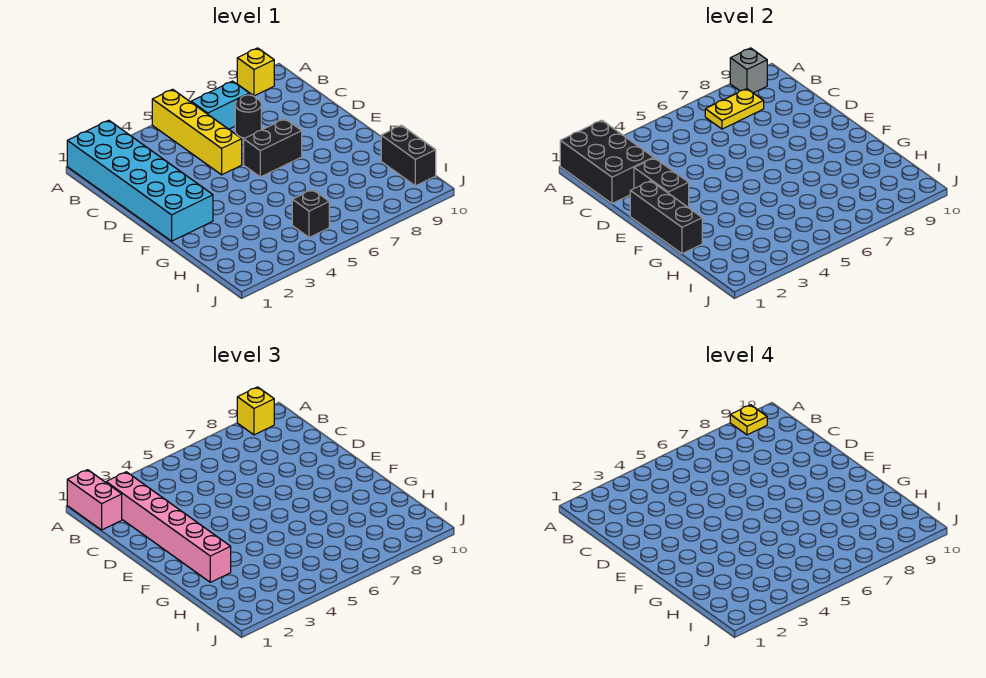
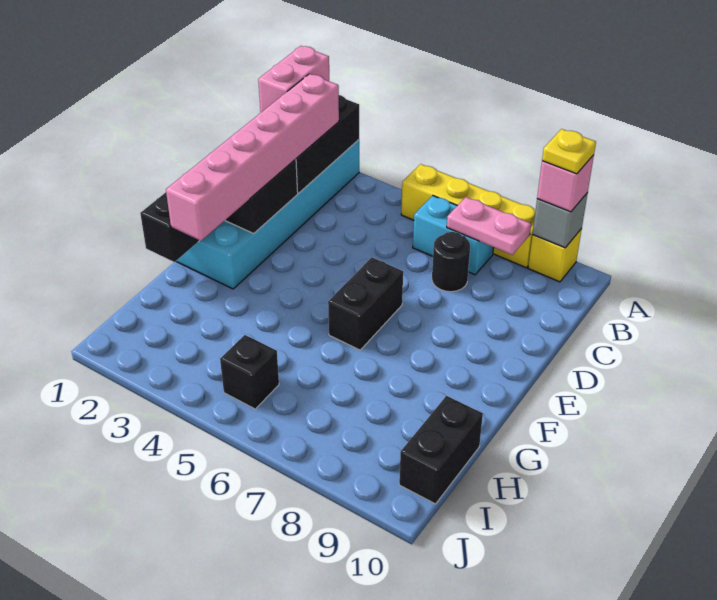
yellow brick A5:D5 level 1 -> yellow brick A5:A8 level 1
yellow brick A9 level 3 -> pink brick A9 level 3
yellow plate B7:B8 level 2 -> pink plate B7:B8 level 2
black brick E6:E7 level 1 -> black brick E6:F6 level 1

